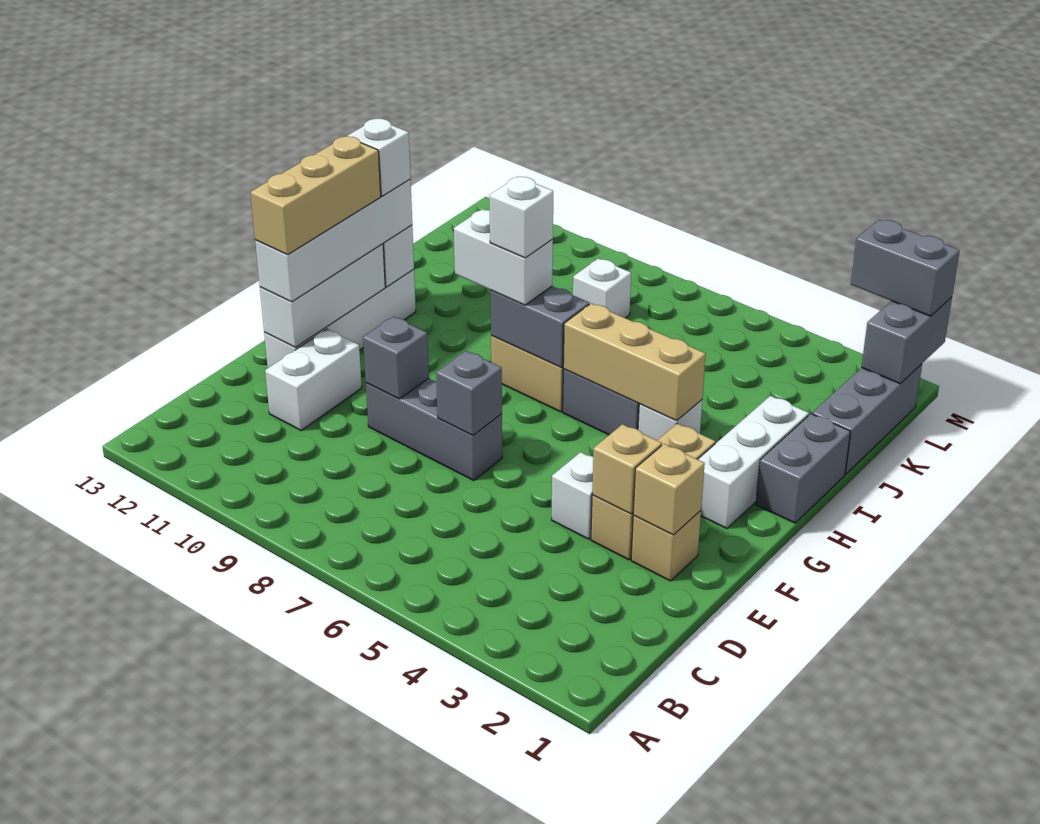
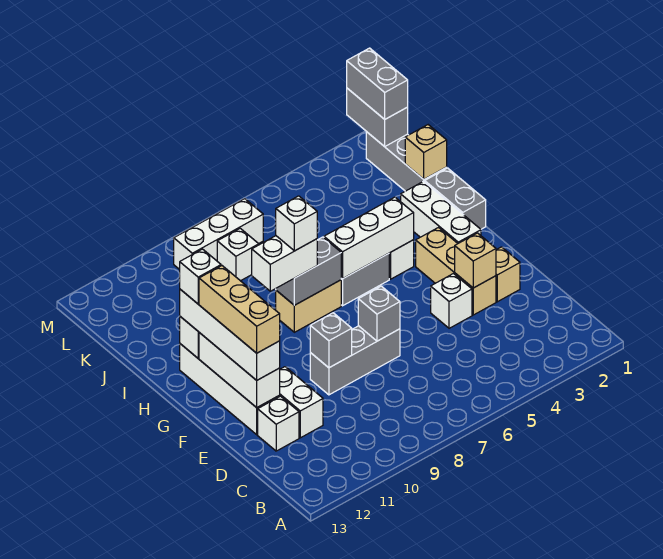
none -> white brick D12 level 1
tan brick E2 level 2 -> tan brick J1 level 2
tan brick H4:H6 level 2 -> white brick H4:H6 level 2
none -> white brick L7:L9 level 1
grey brick M1:M2 level 3 -> grey brick L1:M1 level 3

